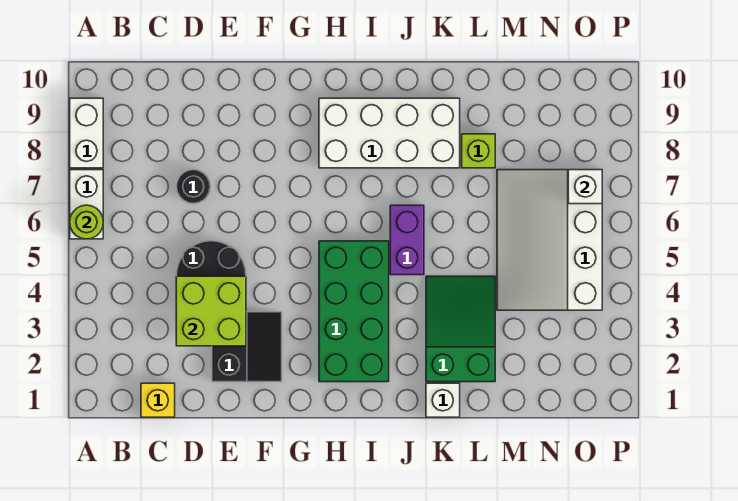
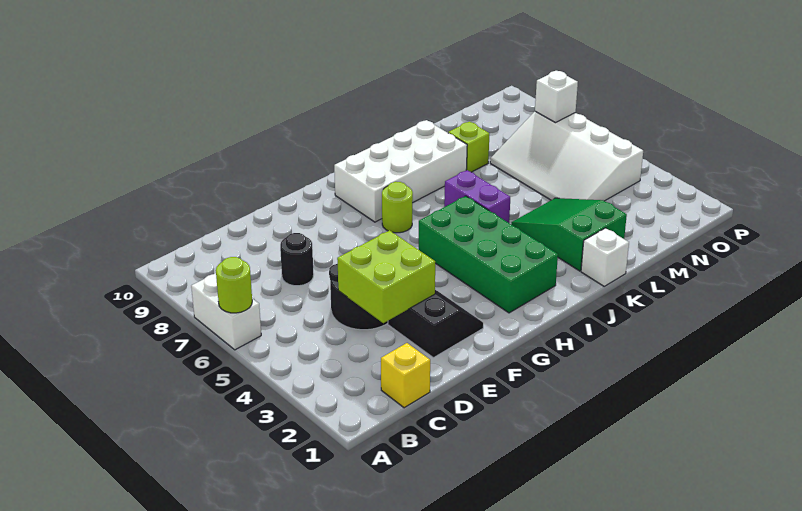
white brick A8:A9 level 1 -> none
none -> lime round brick H7 level 1

